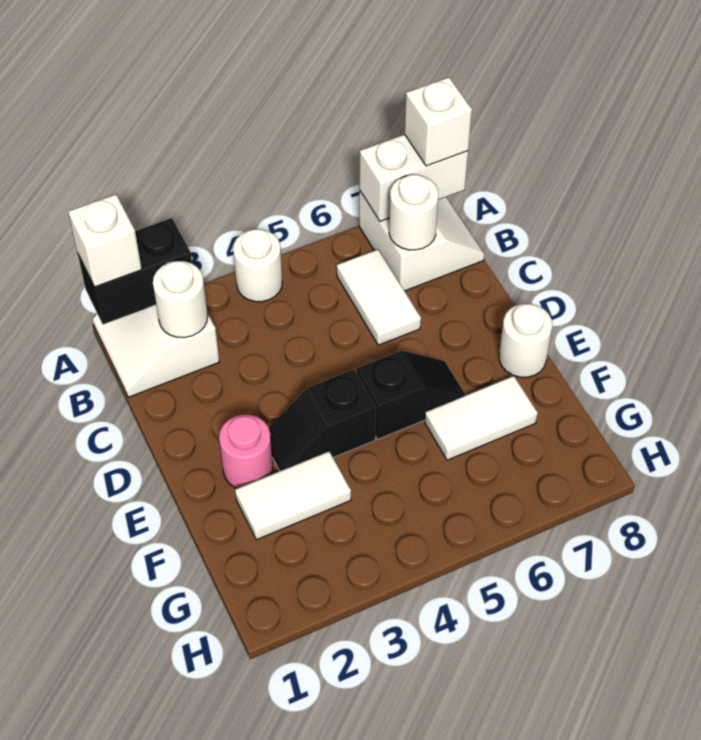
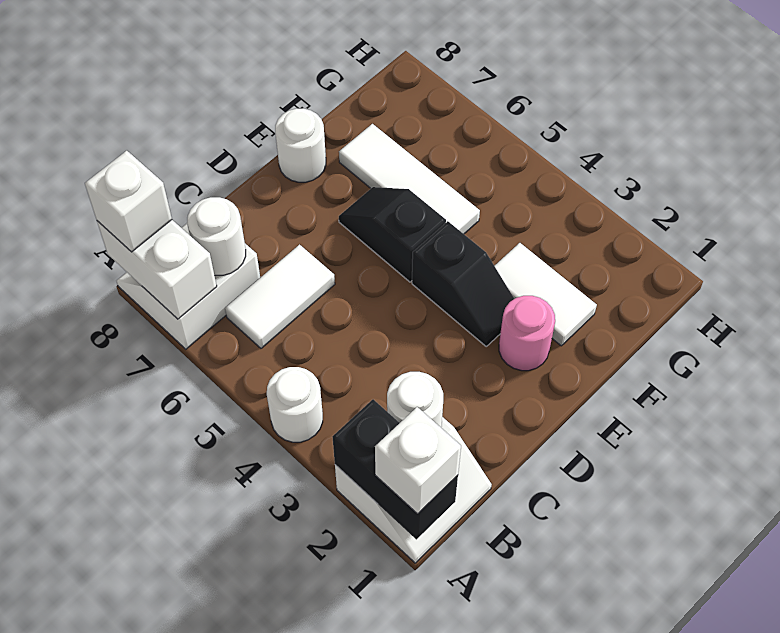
white tile F6:F7 level 1 -> white tile F5:F7 level 1

